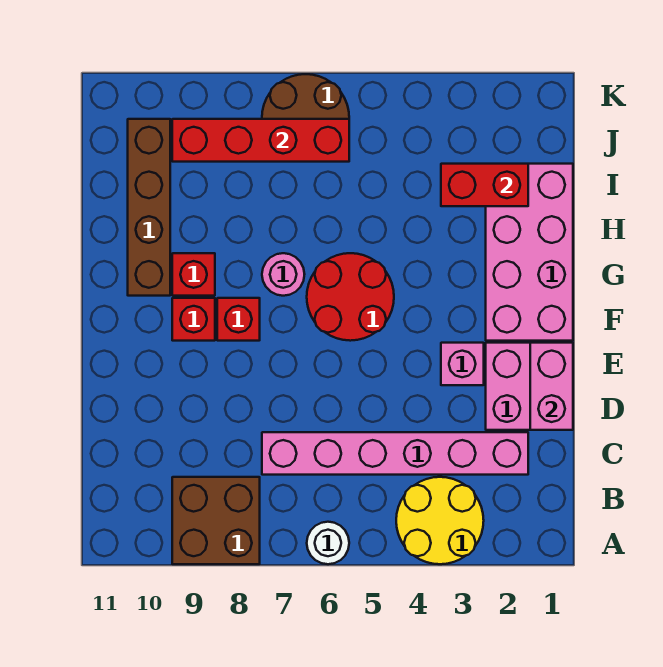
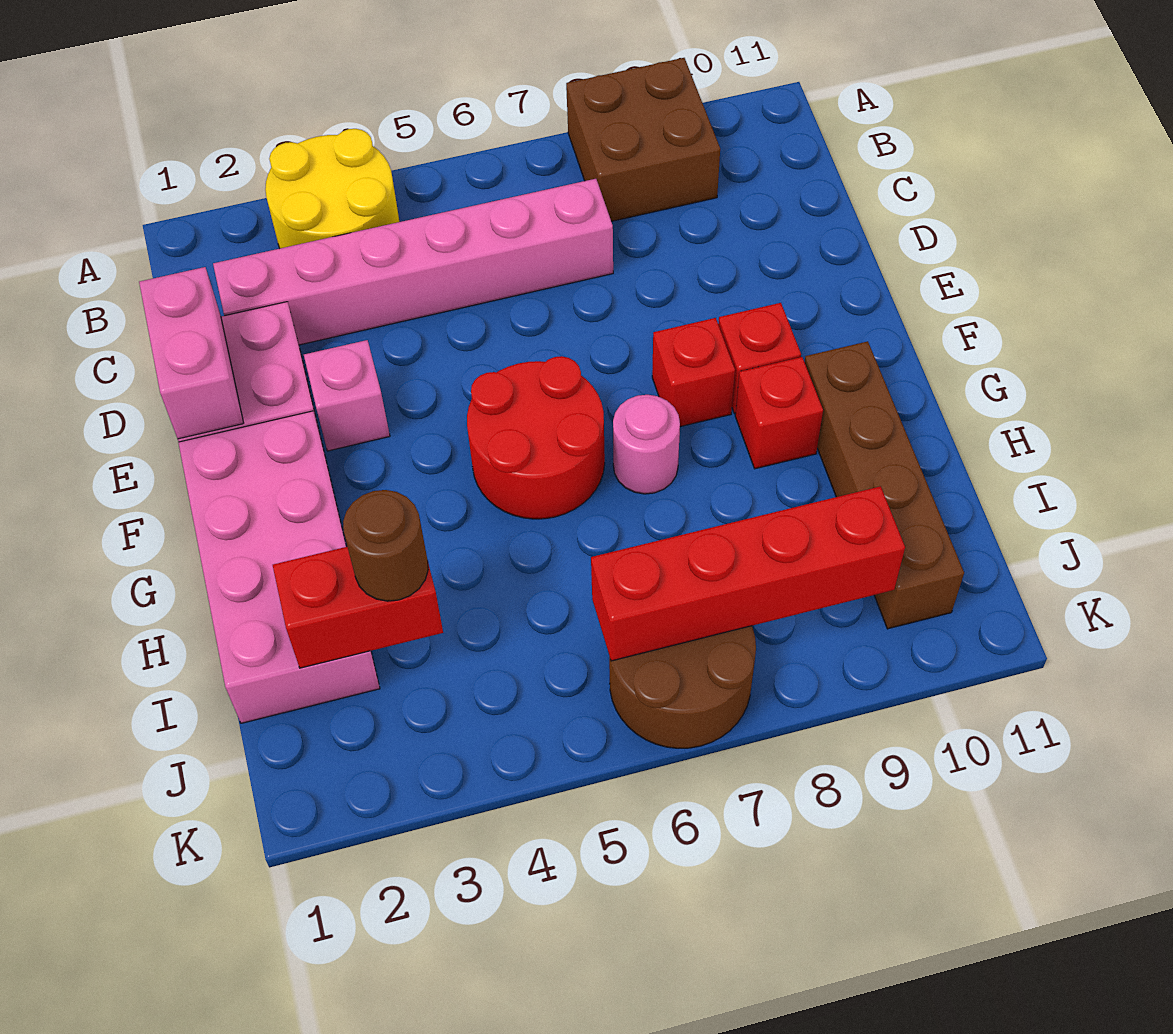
white round brick A6 level 1 -> none
none -> brown round brick I3 level 3

